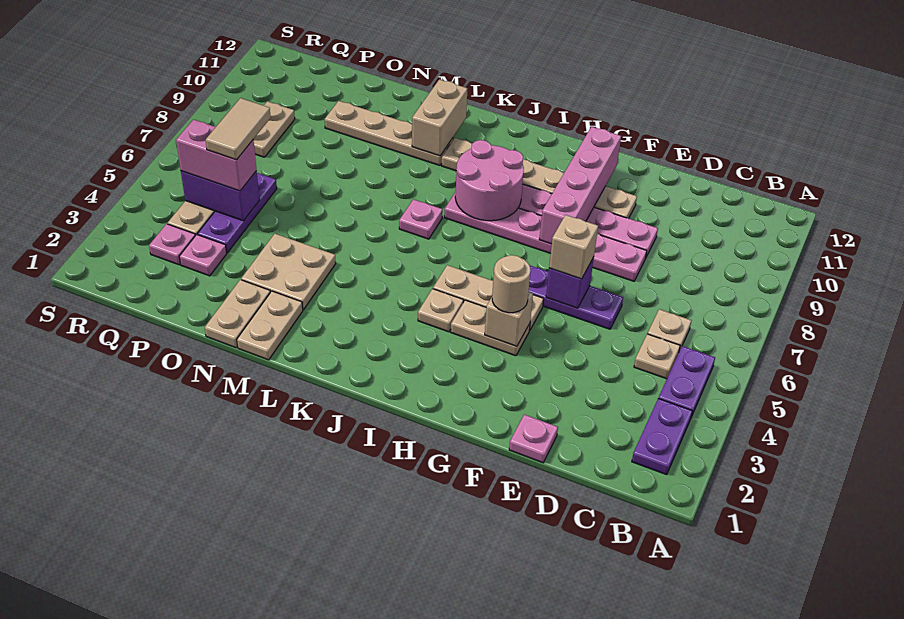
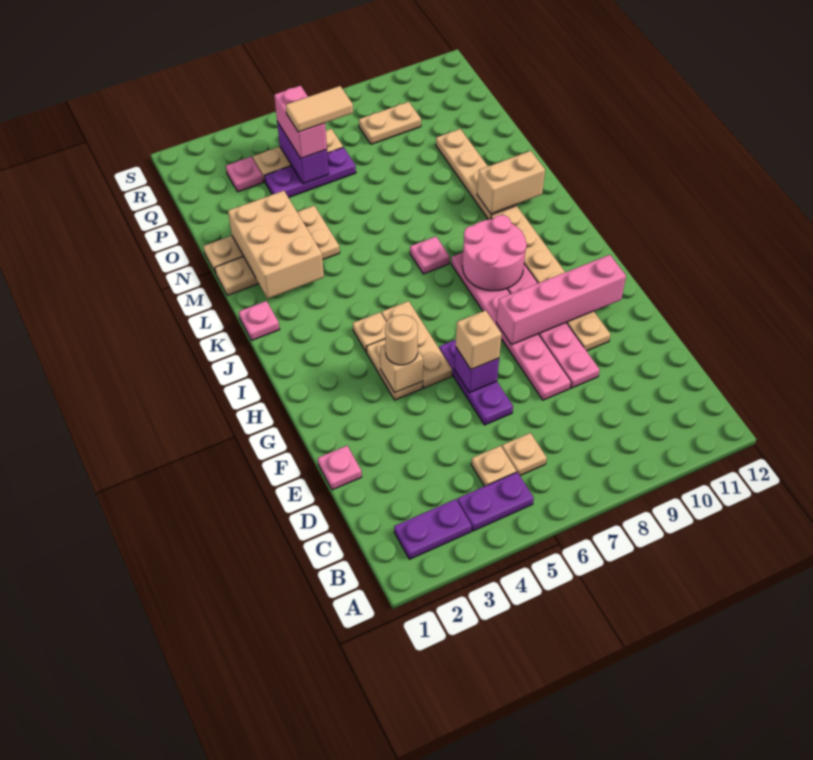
none -> tan brick L2:N3 level 2
pink plate P3 level 1 -> pink plate K1 level 1

